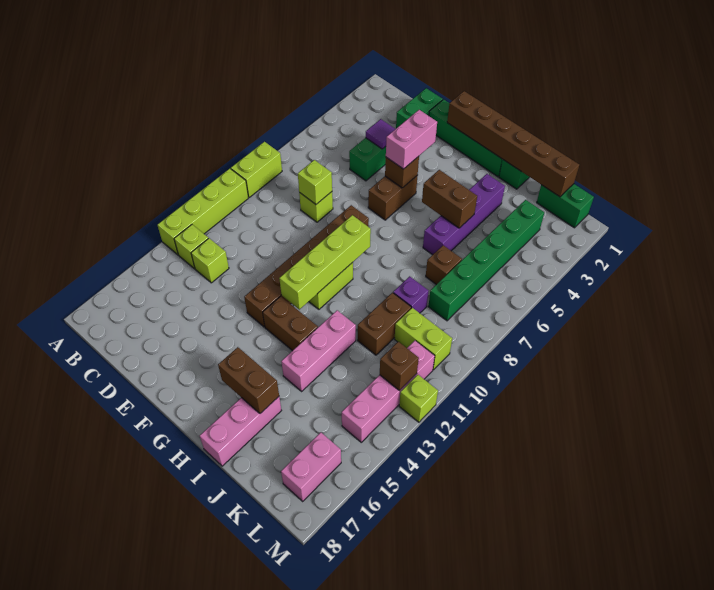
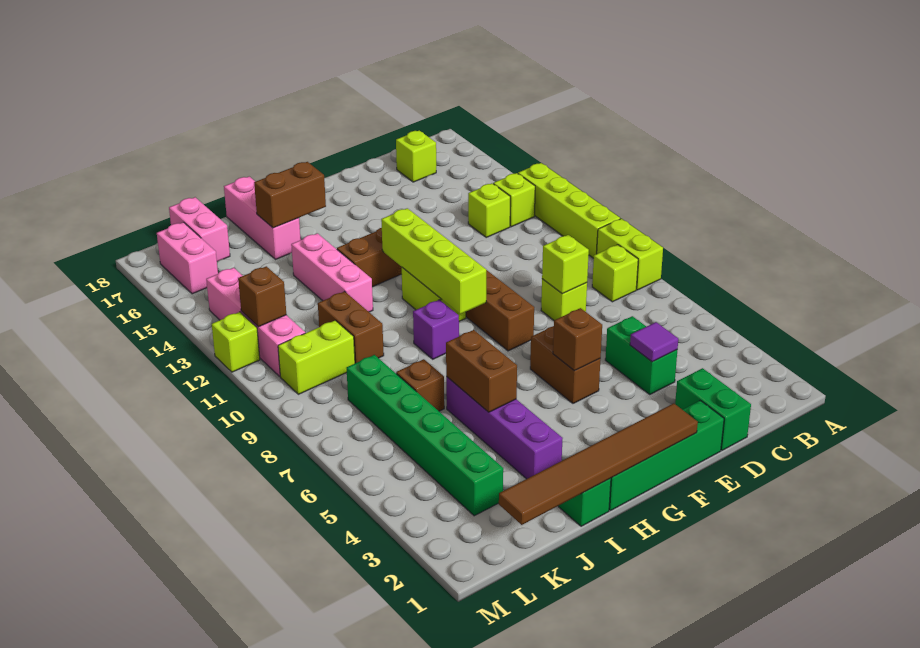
none -> lime brick B8 level 1
none -> lime brick C17 level 1
brown brick F1:K1 level 2 -> brown tile F1:K1 level 2
pink brick F4:F5 level 3 -> pink brick K17:K18 level 1
brown brick H5:I5 level 2 -> brown brick I5:I6 level 2
purple brick J9 level 1 -> purple brick H9 level 1
green brick K1:L1 level 1 -> none

